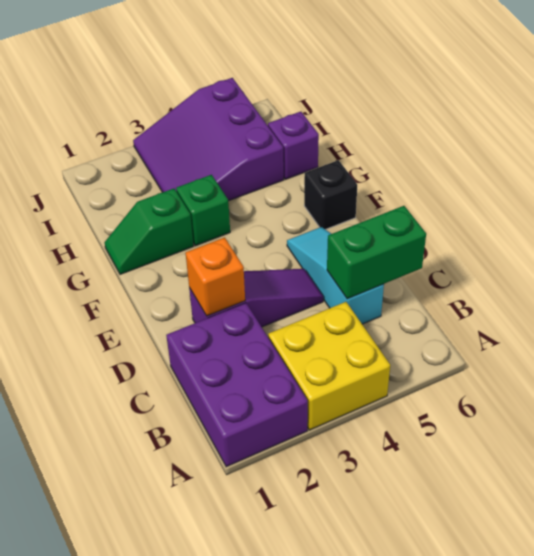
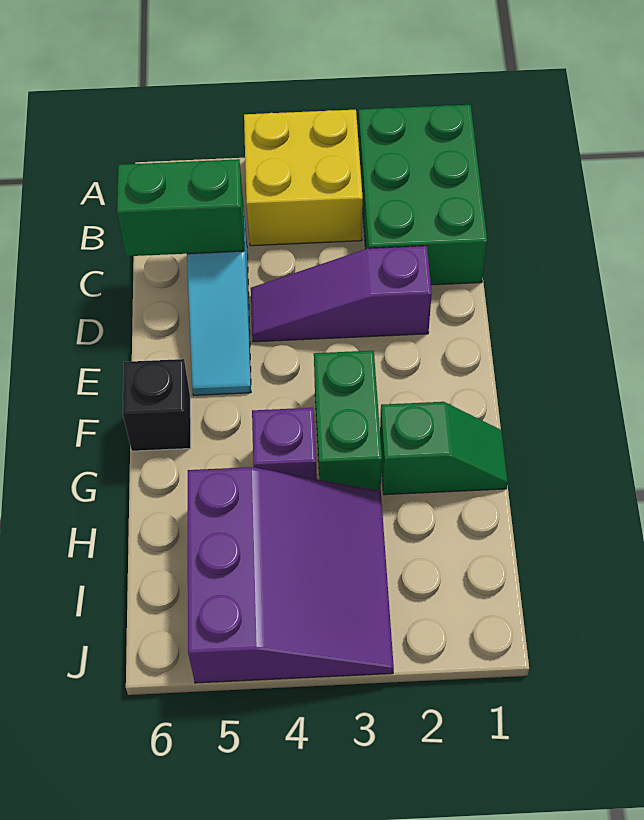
purple brick A1:C2 level 1 -> green brick A1:C2 level 1
orange brick D2 level 2 -> none
green brick G3 level 1 -> green brick F3:G3 level 1
purple brick H6 level 1 -> purple brick G4 level 1

